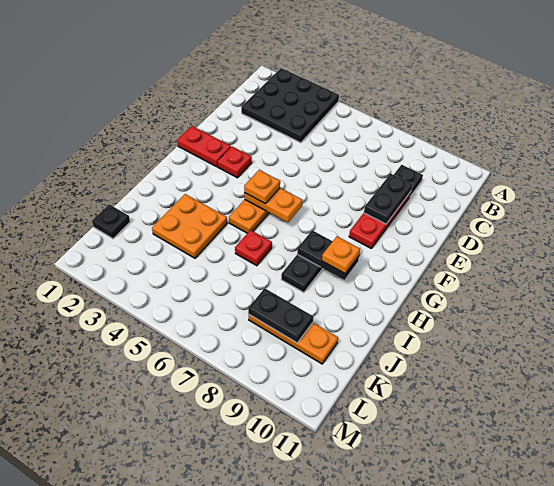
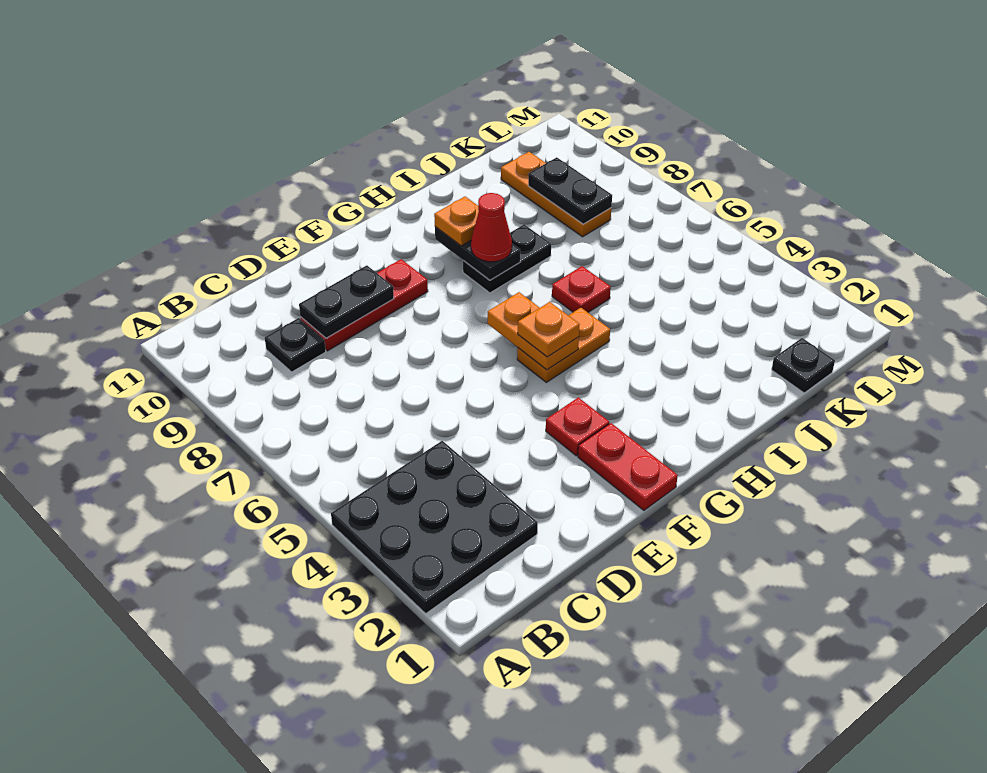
none -> red cone H8 level 3
orange plate I3:J4 level 1 -> none

